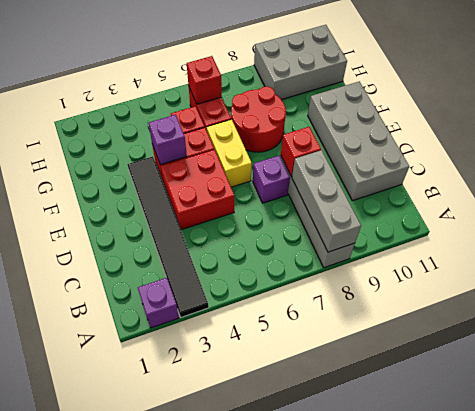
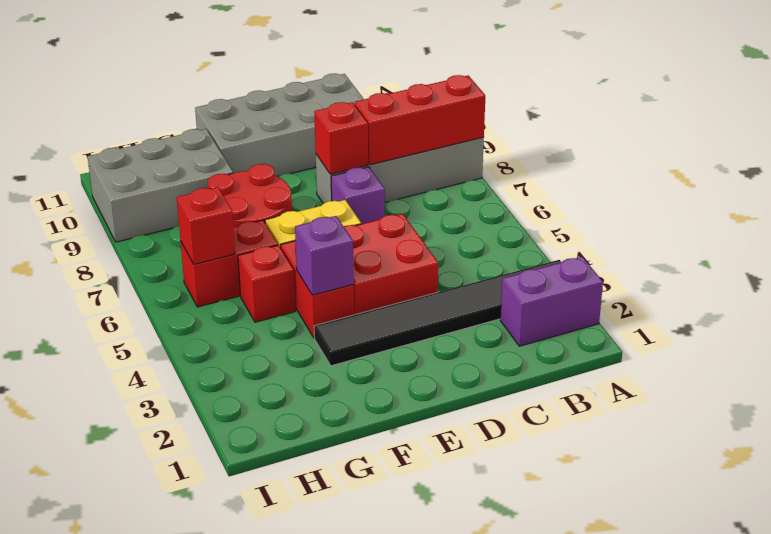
purple brick A2 level 1 -> purple brick A2:B2 level 1
grey brick A8:C8 level 2 -> red brick A8:C8 level 2
grey brick H9:I11 level 1 -> grey brick G9:I10 level 1

